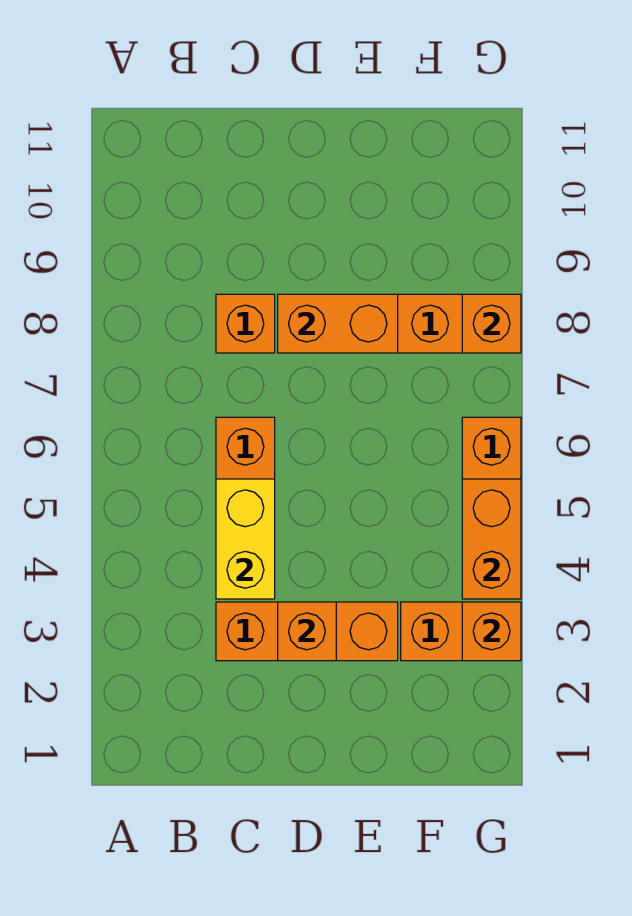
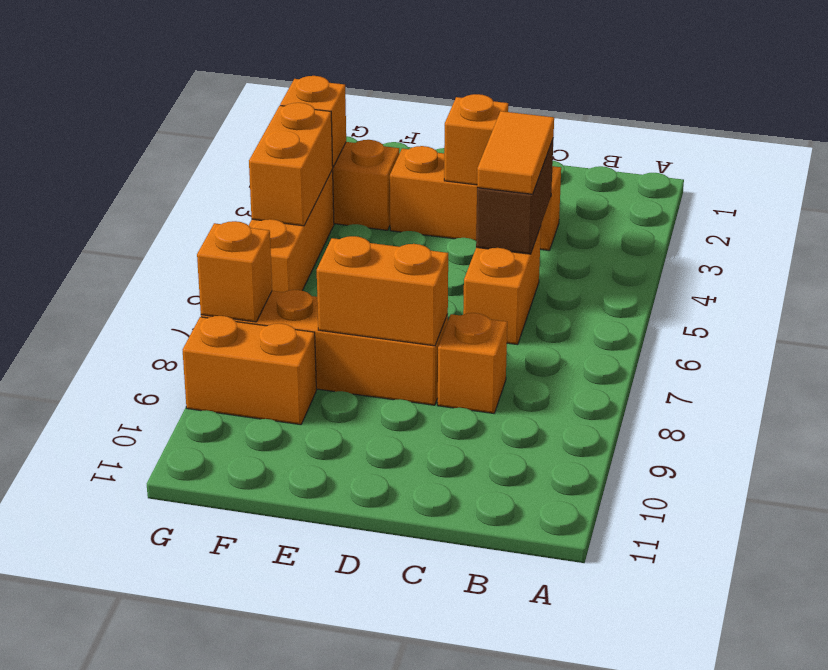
yellow brick C4:C5 level 2 -> brown brick C4:C5 level 2
none -> orange tile C4:C5 level 3
none -> orange brick F9:G9 level 1

